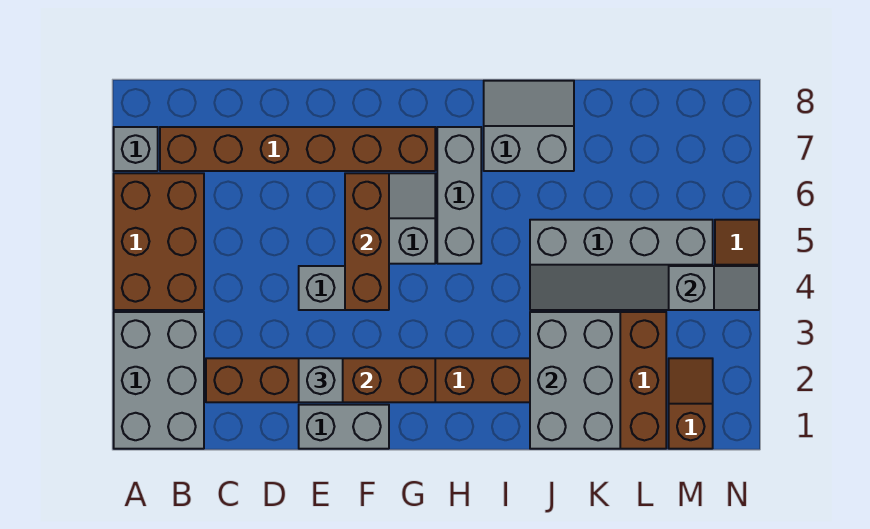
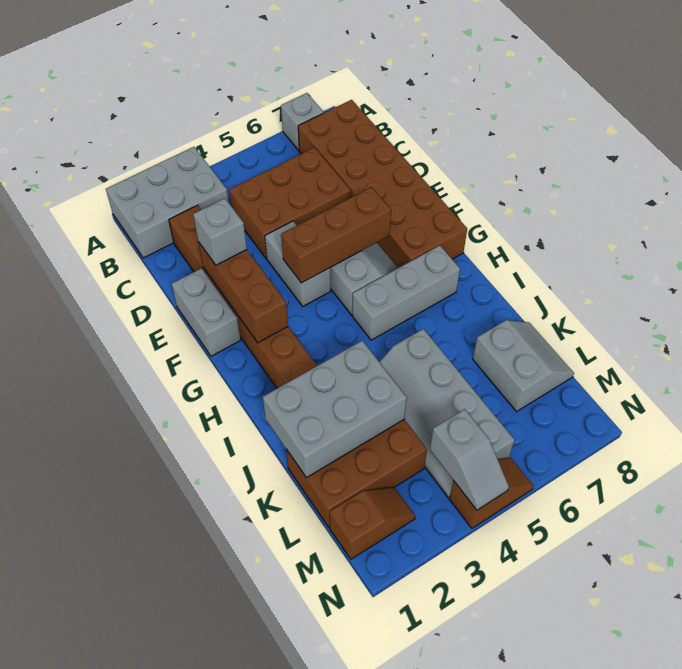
brown brick A4:B6 level 1 -> brown brick C4:D6 level 1
brown brick B7:G7 level 1 -> brown brick B7:G8 level 1
grey slope I7:J8 level 1 top 7 -> grey slope K7:L8 level 1 top 7

